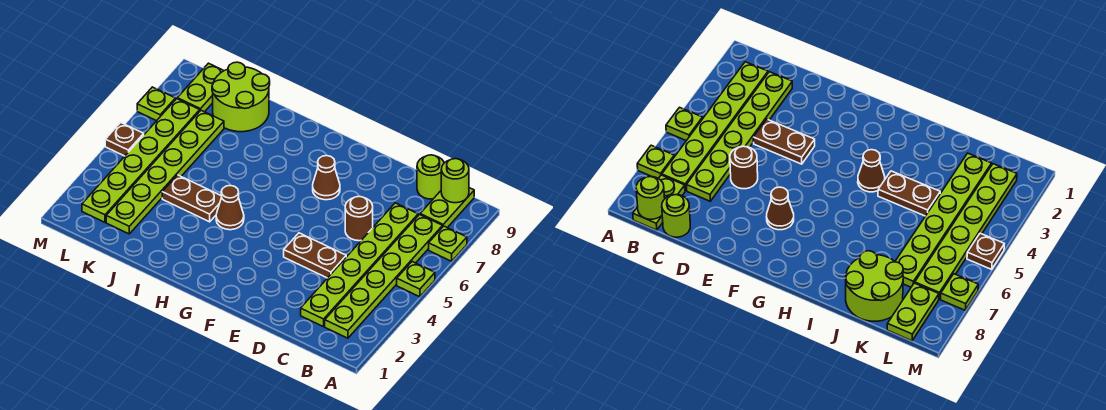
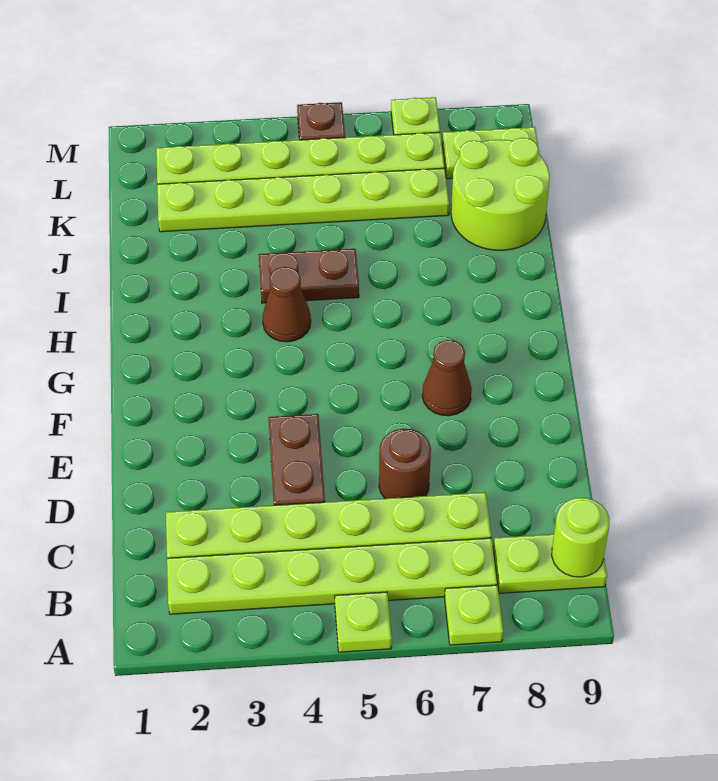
lime round brick C9 level 1 -> none
brown plate I4:J4 level 1 -> brown plate I4:I5 level 1

